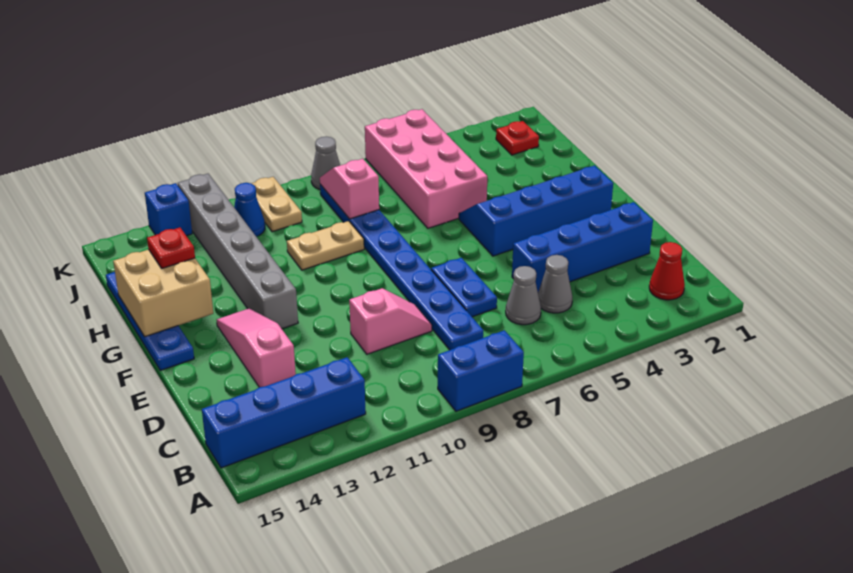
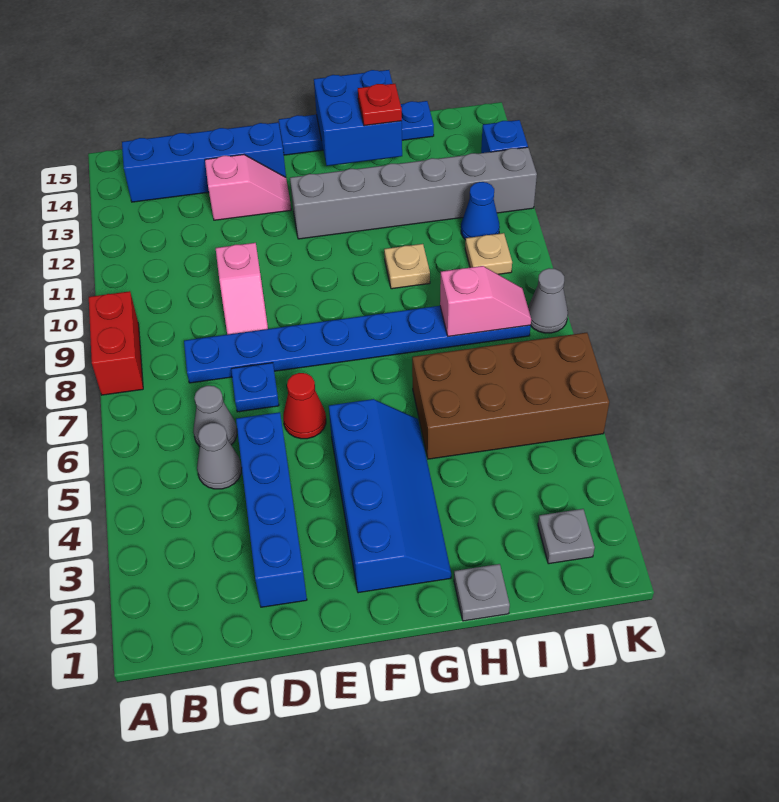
blue brick A8:A9 level 1 -> red brick A8:A9 level 1
red cone B2 level 1 -> red cone E6 level 1
blue brick B12:B15 level 1 -> blue brick B14:E14 level 1
blue plate D7:E7 level 1 -> blue plate D7 level 1
pink slope D13:F13 level 1 top D -> pink slope D13:E13 level 1 top D
tan brick G14:H15 level 2 -> blue brick G14:H15 level 2
none -> grey plate H1 level 1
pink brick H5:K6 level 1 -> brown brick H5:K6 level 1
tan plate H9:H10 level 1 -> tan plate H10 level 1
red plate J2 level 1 -> grey plate J2 level 1
tan plate J10:K10 level 1 -> tan plate J10 level 1

